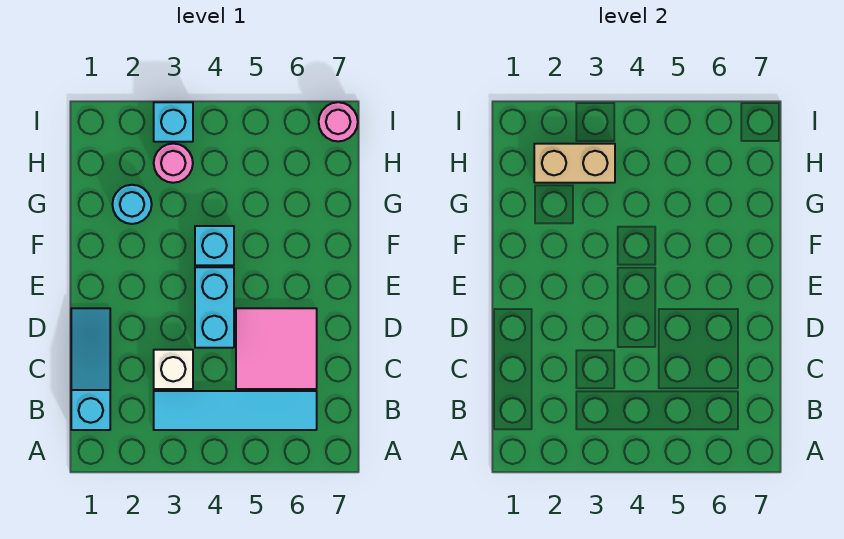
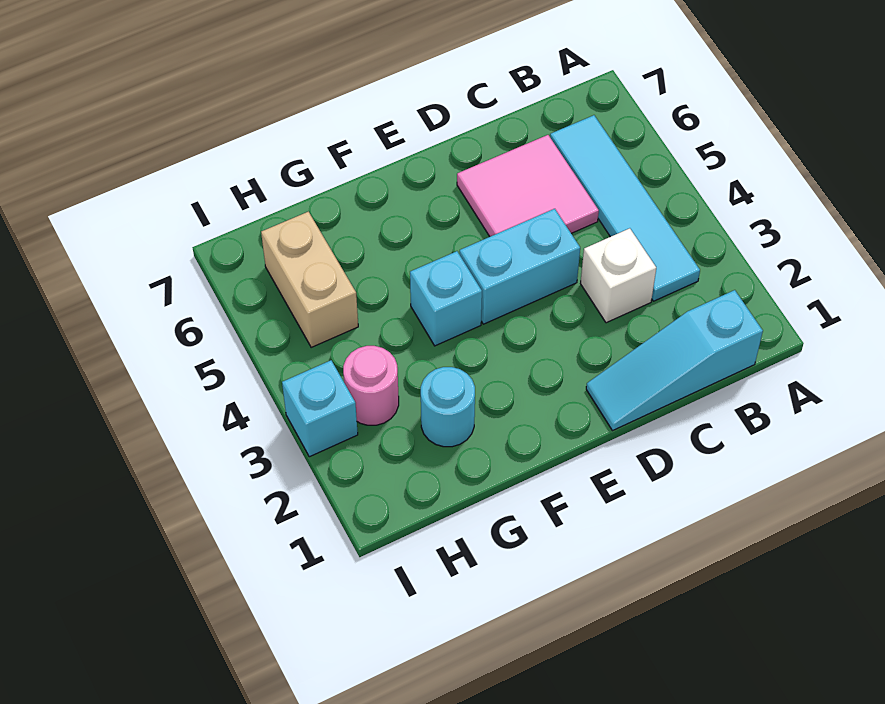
tan brick H2:H3 level 2 -> tan brick H5:H6 level 1
pink round brick I7 level 1 -> none

